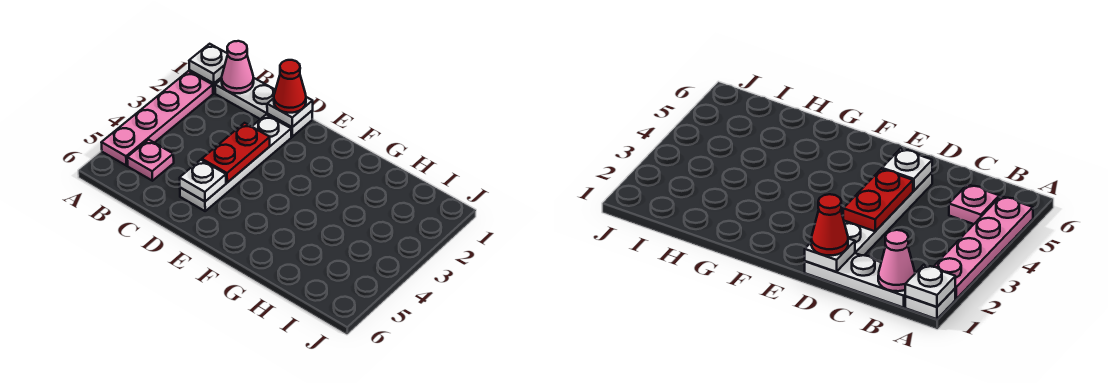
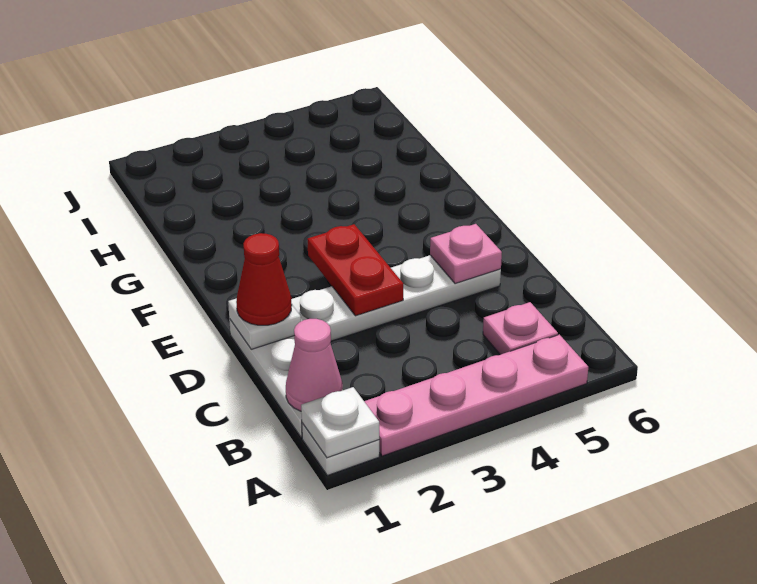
red plate D3:D4 level 2 -> red plate D3:E3 level 2
white plate D5 level 2 -> pink plate D5 level 2

